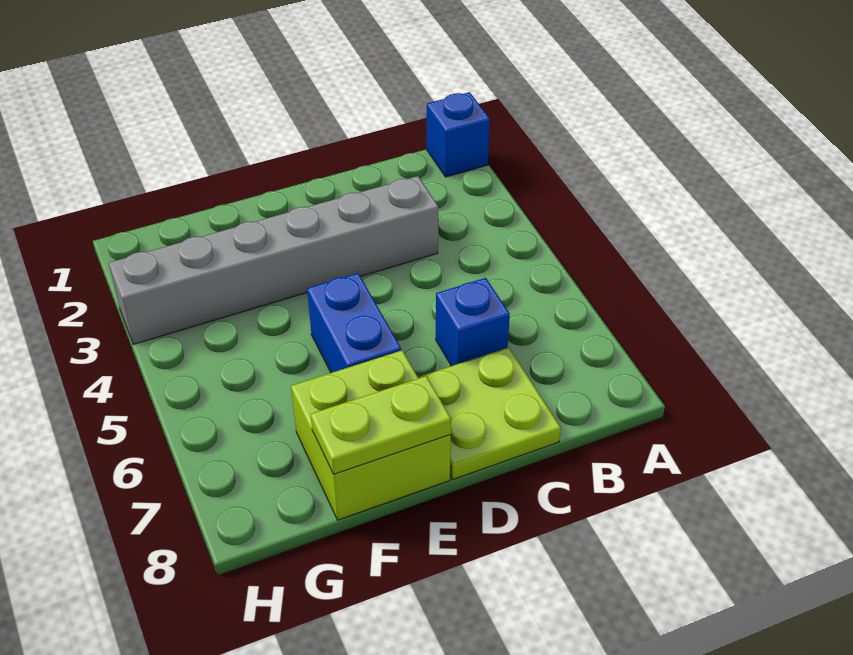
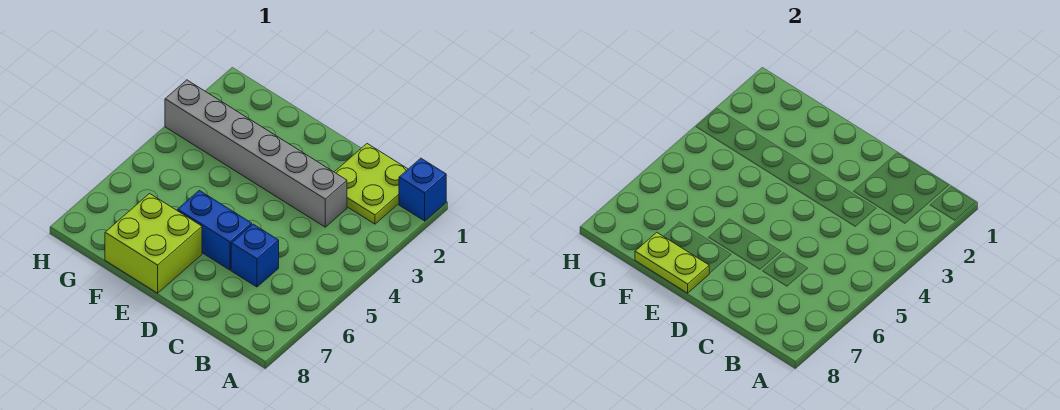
lime plate C7:D8 level 1 -> lime plate B1:C2 level 1
blue brick E5:E6 level 1 -> blue brick D6:E6 level 1

